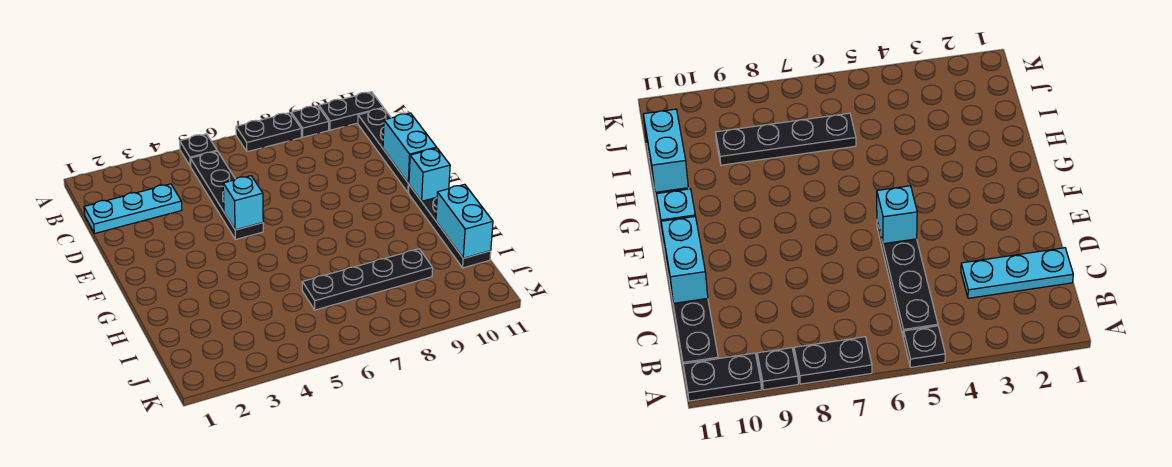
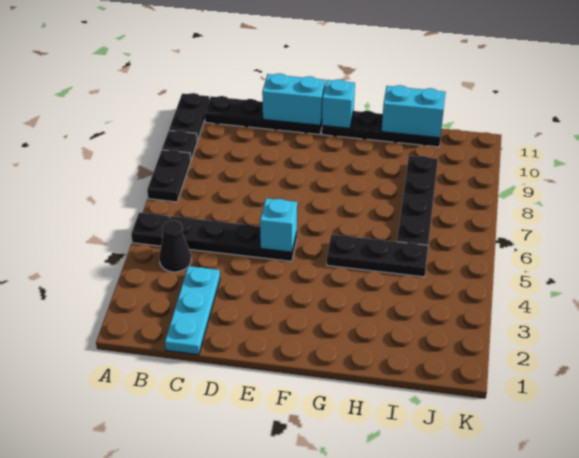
none -> black cone B4 level 1
none -> black plate G5:I5 level 1

